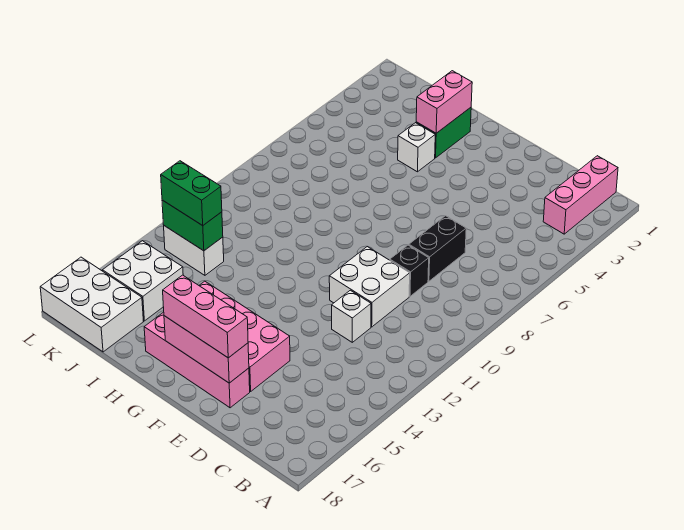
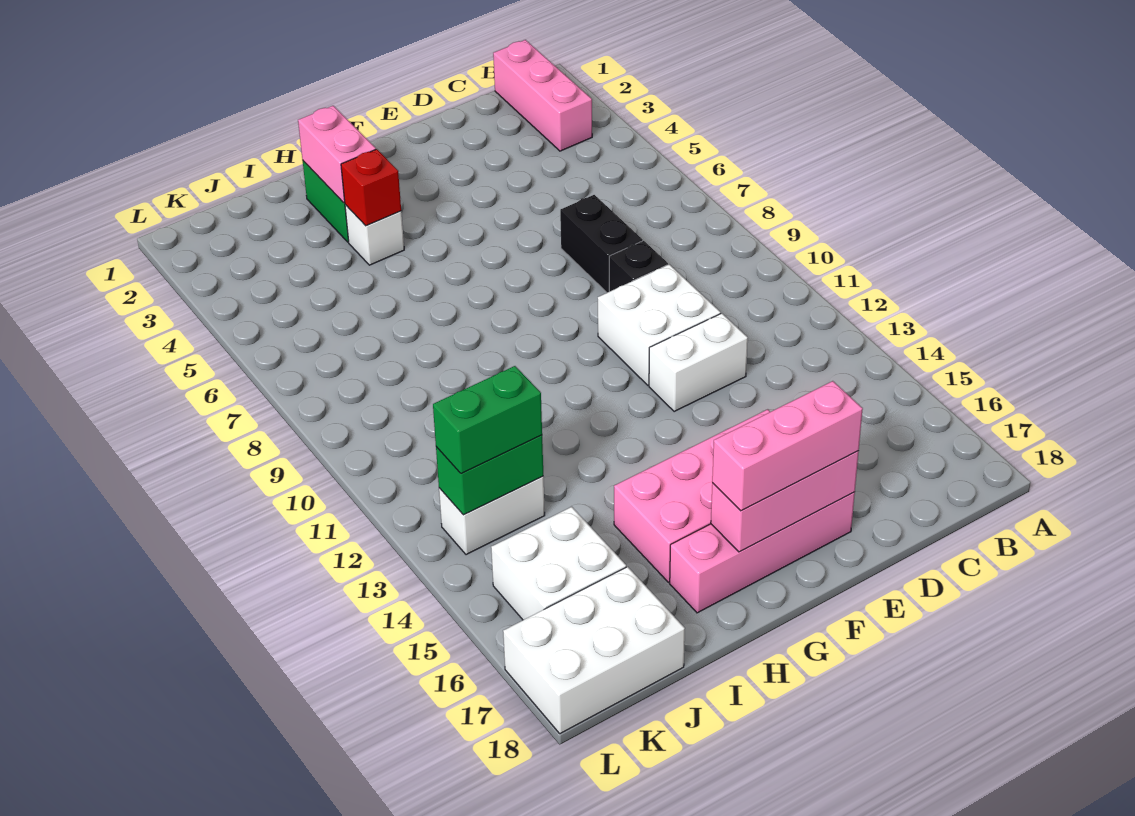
white brick D12 level 1 -> white brick D12:E12 level 1
none -> red brick H4 level 2

